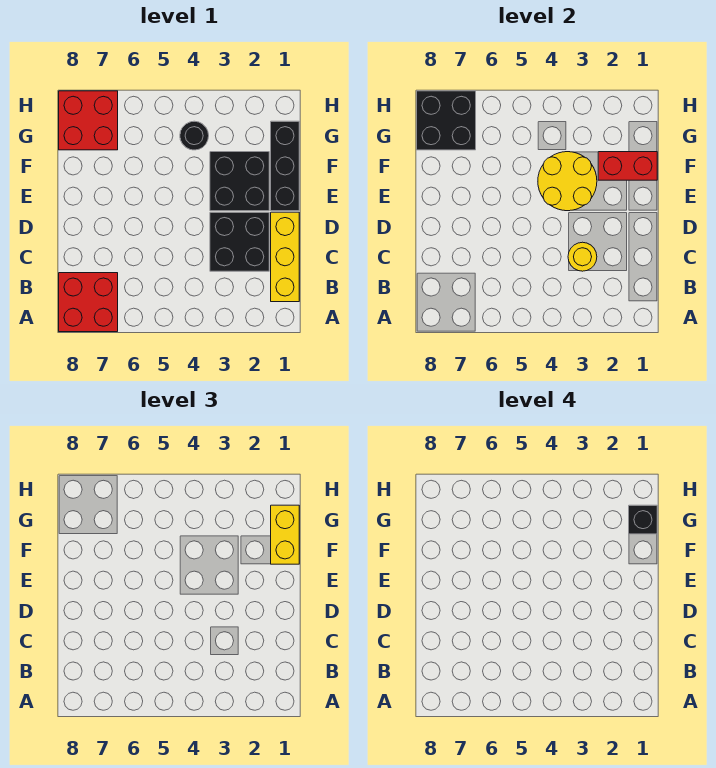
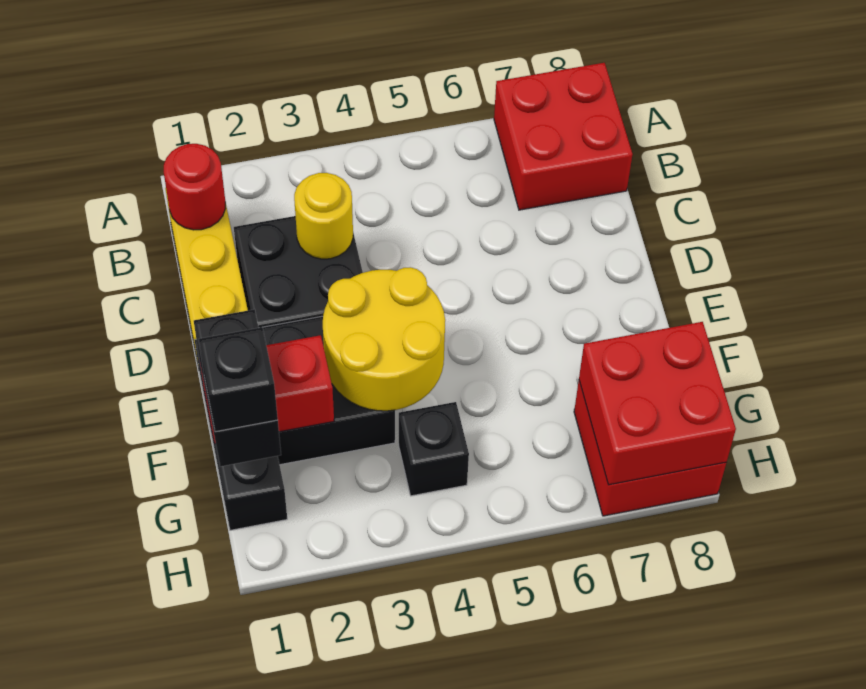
none -> red round brick B1 level 2
yellow brick F1:G1 level 3 -> black brick F1:G1 level 3
black round brick G4 level 1 -> black brick G4 level 1
black brick G7:H8 level 2 -> red brick G7:H8 level 2

